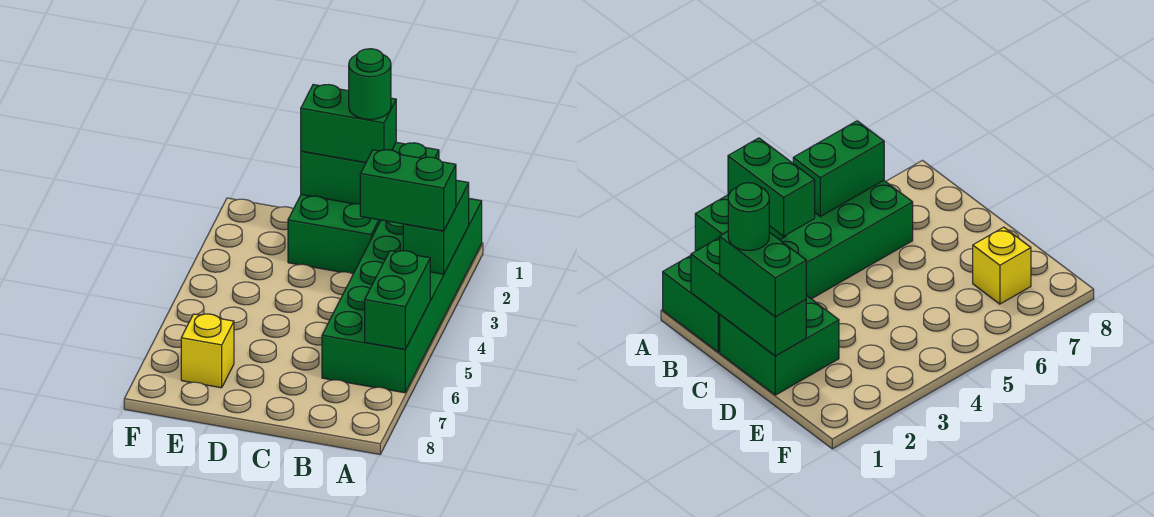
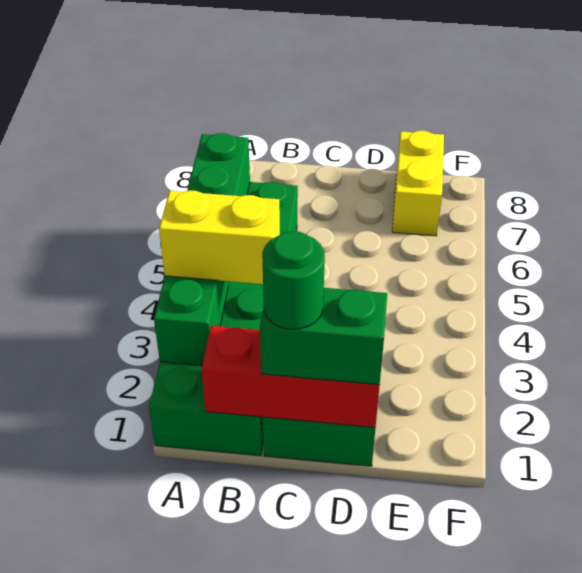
green brick A3:B3 level 3 -> yellow brick A3:B3 level 3
green brick B1:D1 level 2 -> red brick B1:D1 level 2
yellow brick E7 level 1 -> yellow brick E7:E8 level 1

